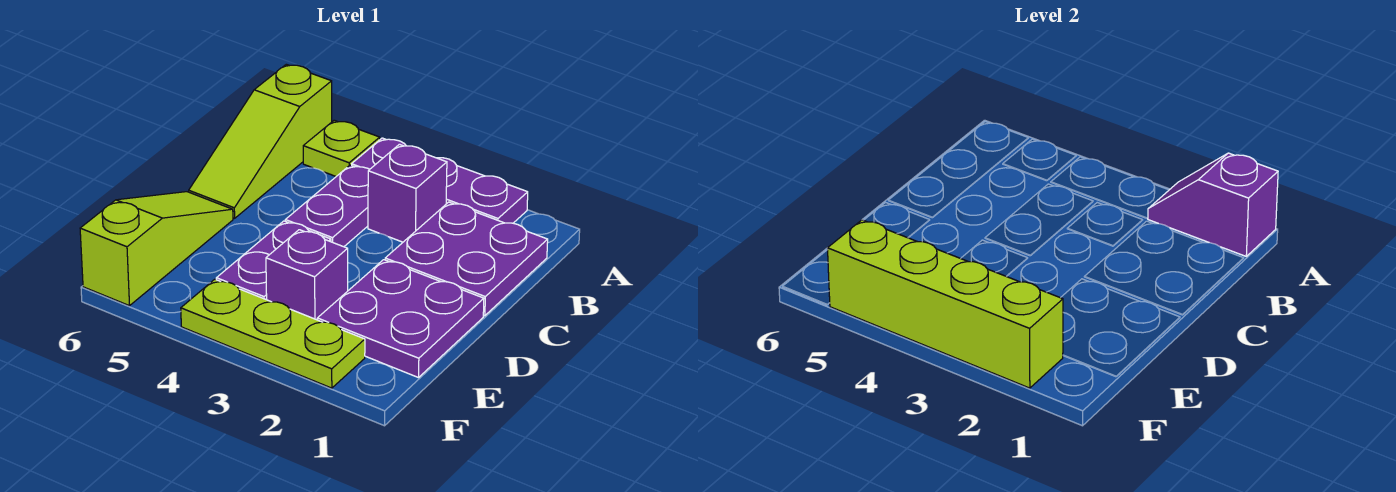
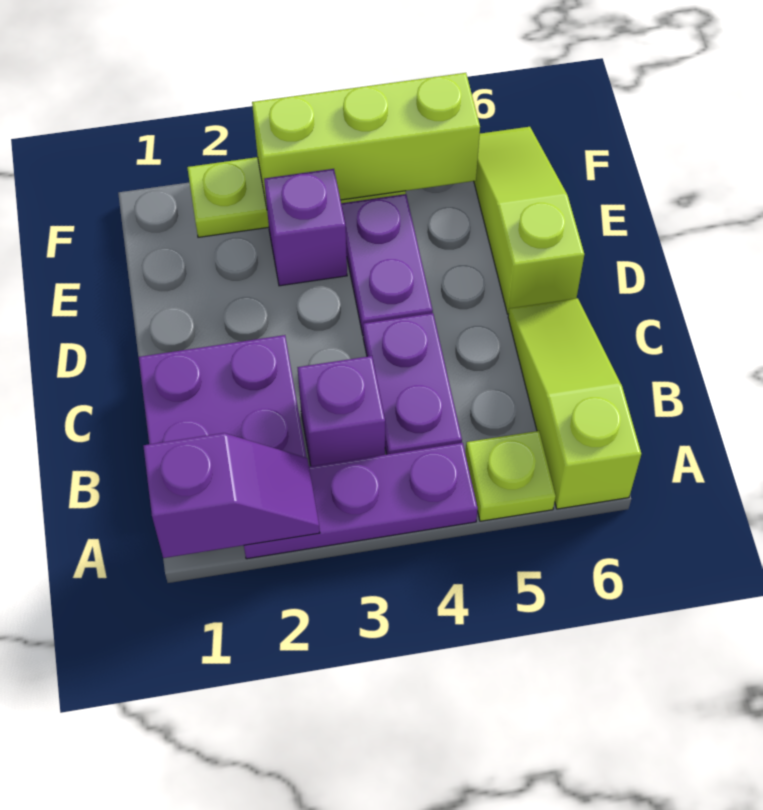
purple plate D1:E2 level 1 -> none
lime slope D6:F6 level 1 top F -> lime slope D6:F6 level 1 top D
lime brick F2:F5 level 2 -> lime brick F3:F5 level 2

